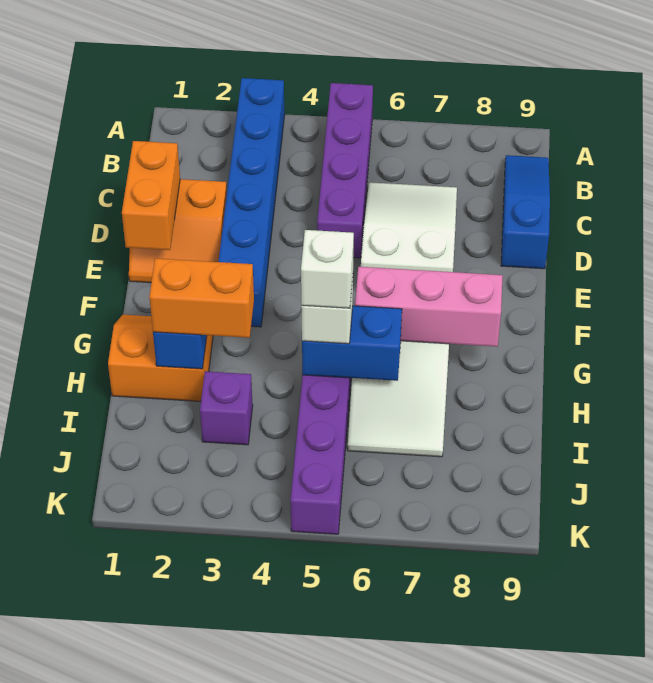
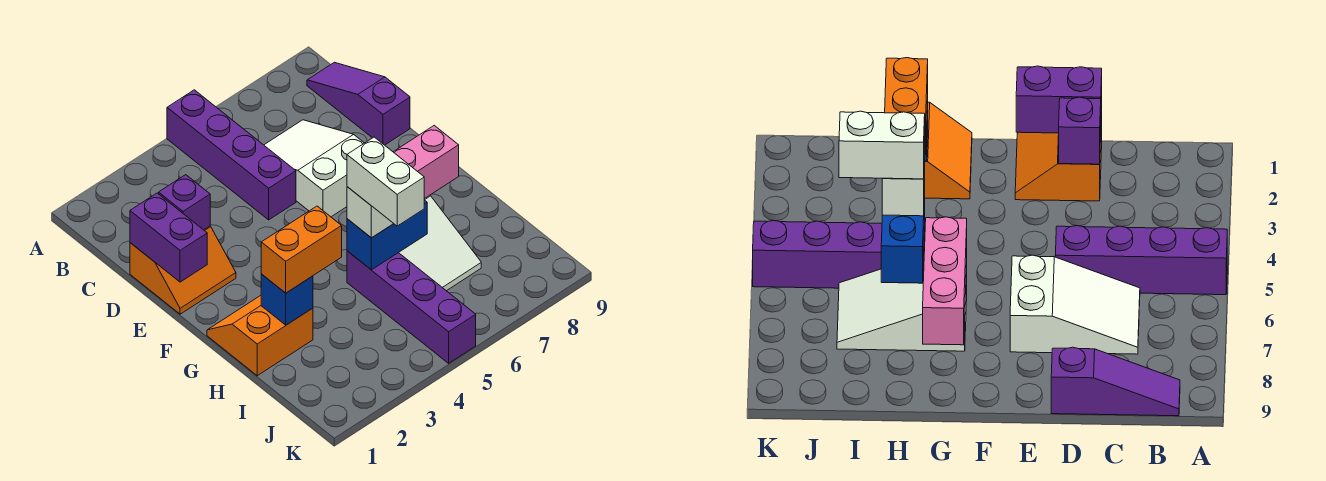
blue brick A3:F3 level 1 -> none
blue slope B9:D9 level 1 top D -> purple slope B9:D9 level 1 top D
orange brick D1:E1 level 2 -> purple brick D1:E1 level 2
white brick H5 level 4 -> white brick H5:I5 level 4
purple brick I3 level 1 -> purple brick D2 level 2

